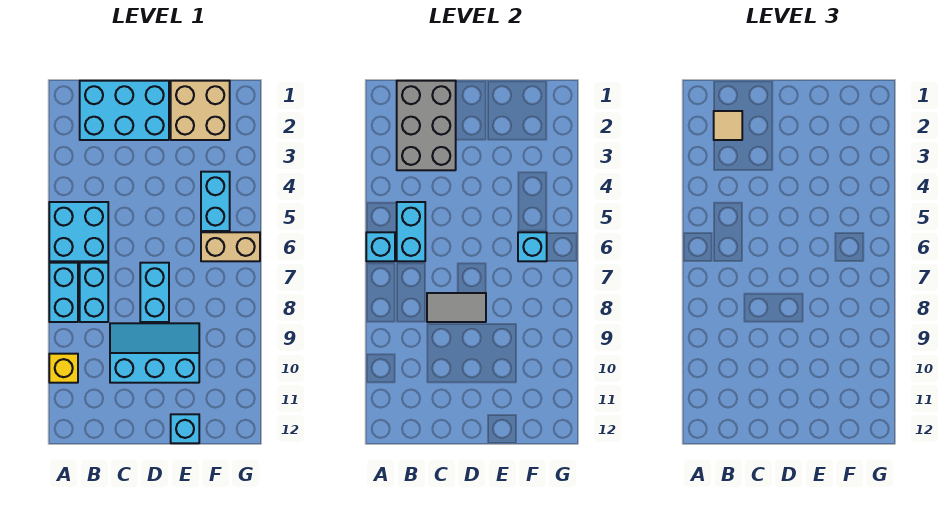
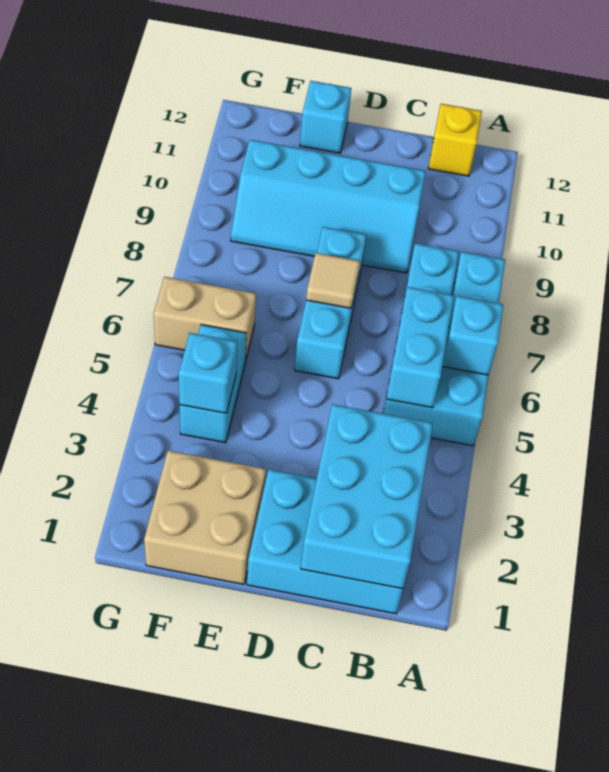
yellow brick A10 level 1 -> yellow brick B12 level 1
grey brick B1:C3 level 2 -> cyan brick B1:C3 level 2
tan tile B2 level 3 -> tan tile D7 level 2
grey tile C8:D8 level 2 -> none
cyan slope C9:E10 level 1 top 10 -> cyan slope C9:F10 level 1 top 10
cyan brick D7:D8 level 1 -> cyan brick D6:D8 level 1
cyan brick F6 level 2 -> cyan brick F4 level 2

